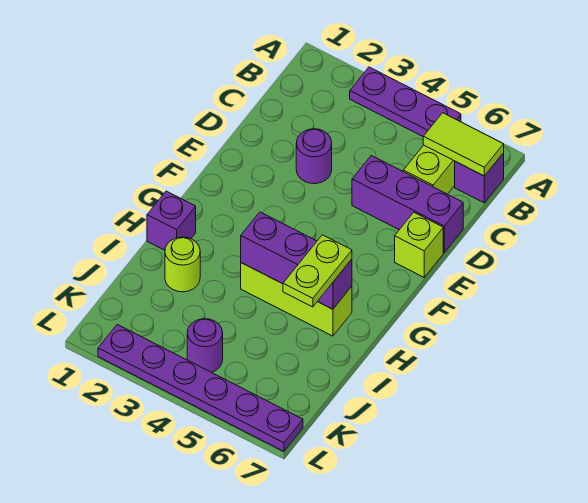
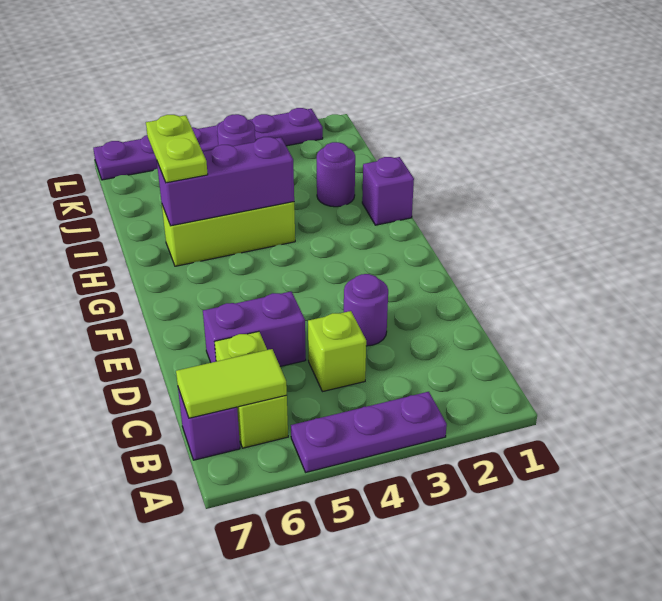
purple brick D5:D7 level 1 -> purple brick D5:D6 level 1
lime brick E7 level 1 -> lime brick C4 level 1
lime round brick I2 level 1 -> purple round brick I2 level 1

